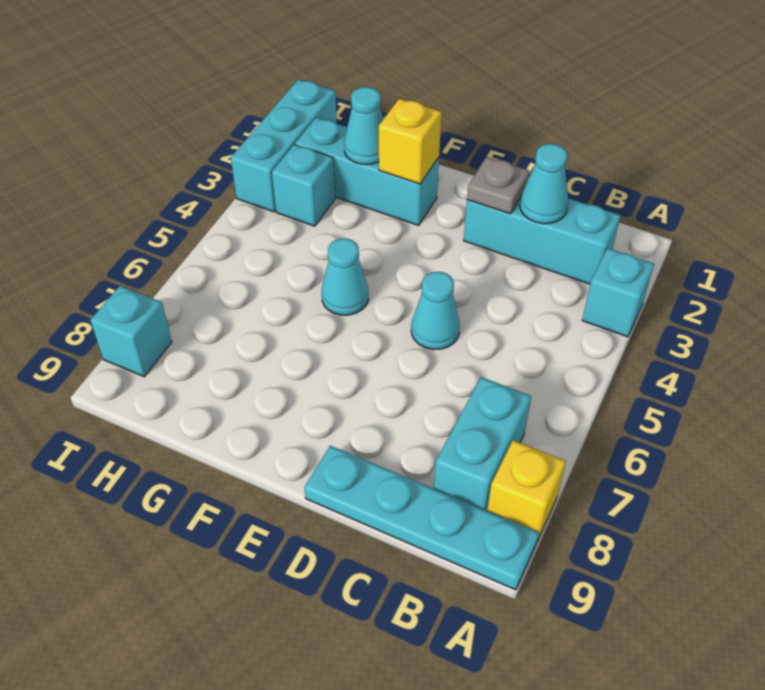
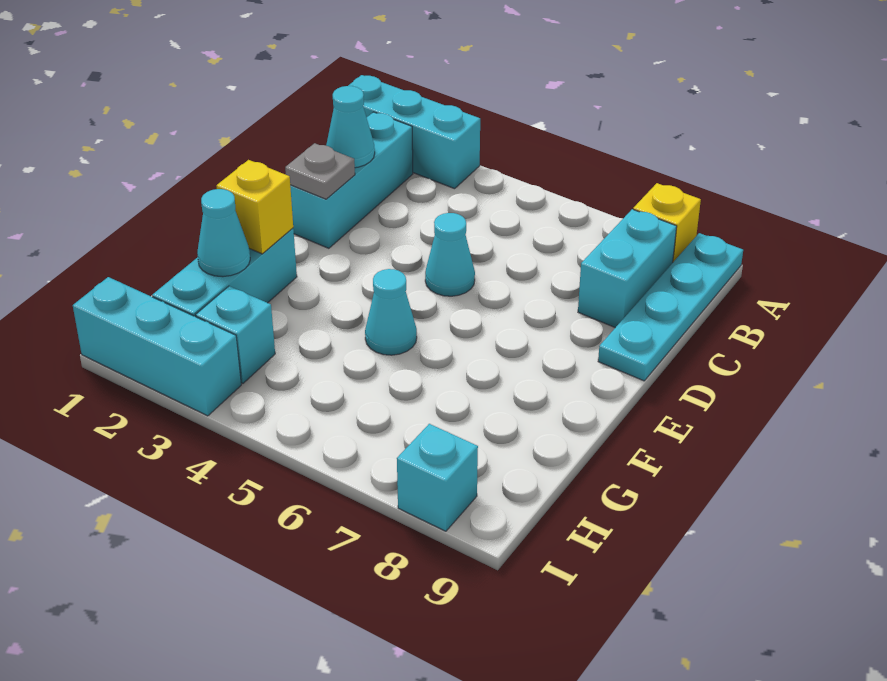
cyan brick A3 level 1 -> cyan brick A1:A3 level 1
cyan brick B7:B8 level 1 -> cyan brick B8:C8 level 1

